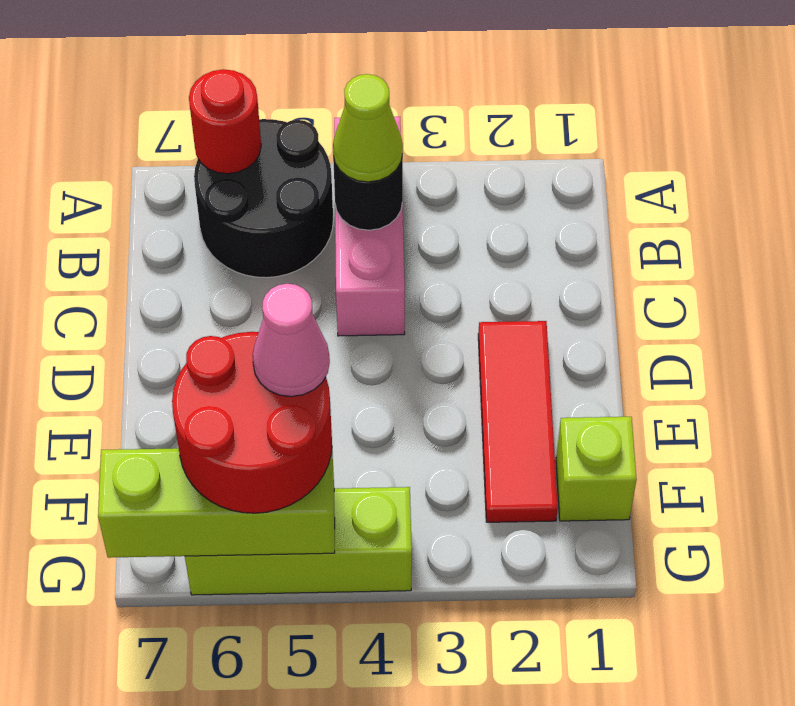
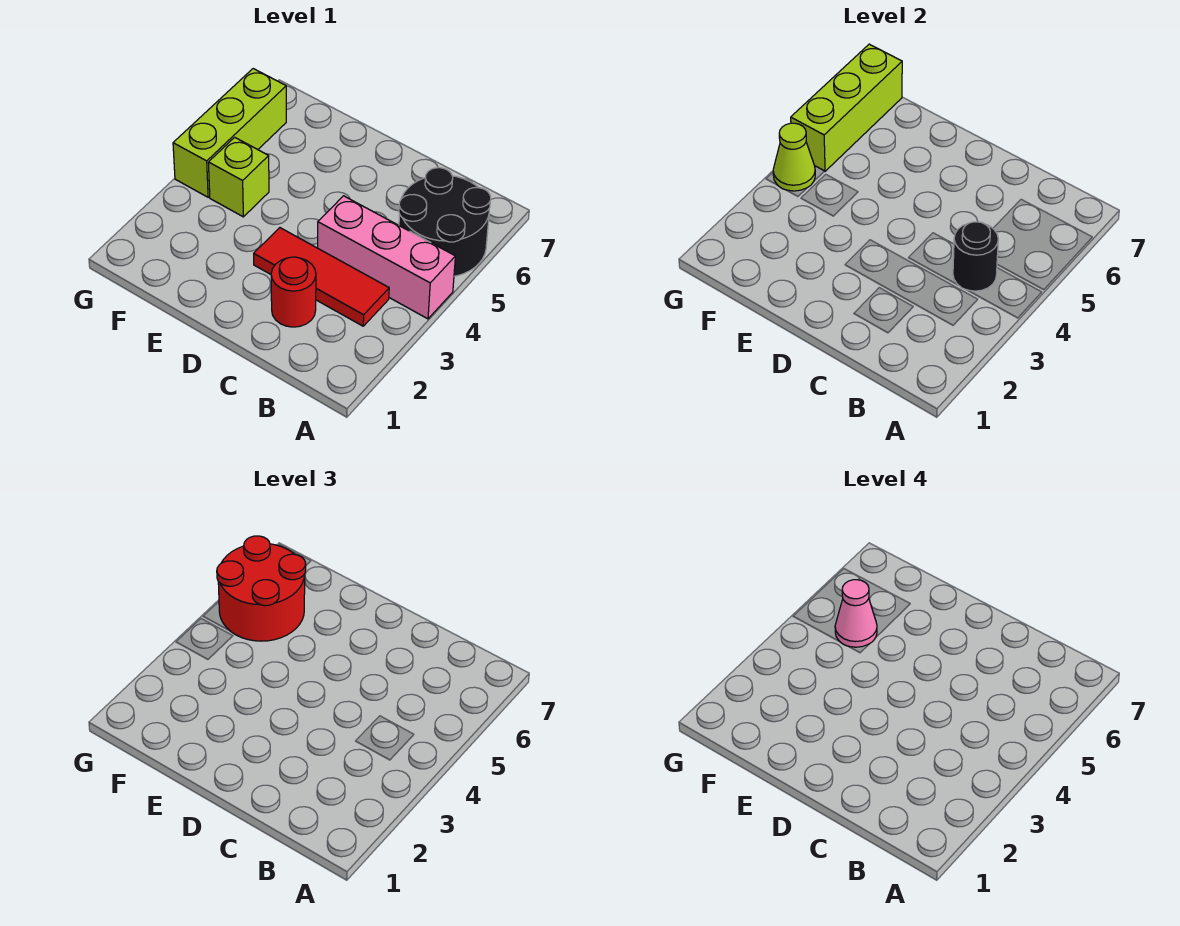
red round brick A6 level 2 -> red round brick C2 level 1
lime cone B4 level 3 -> lime cone G4 level 2
red tile D2:F2 level 1 -> red tile B3:D3 level 1
lime brick F1 level 1 -> lime brick F4 level 1

